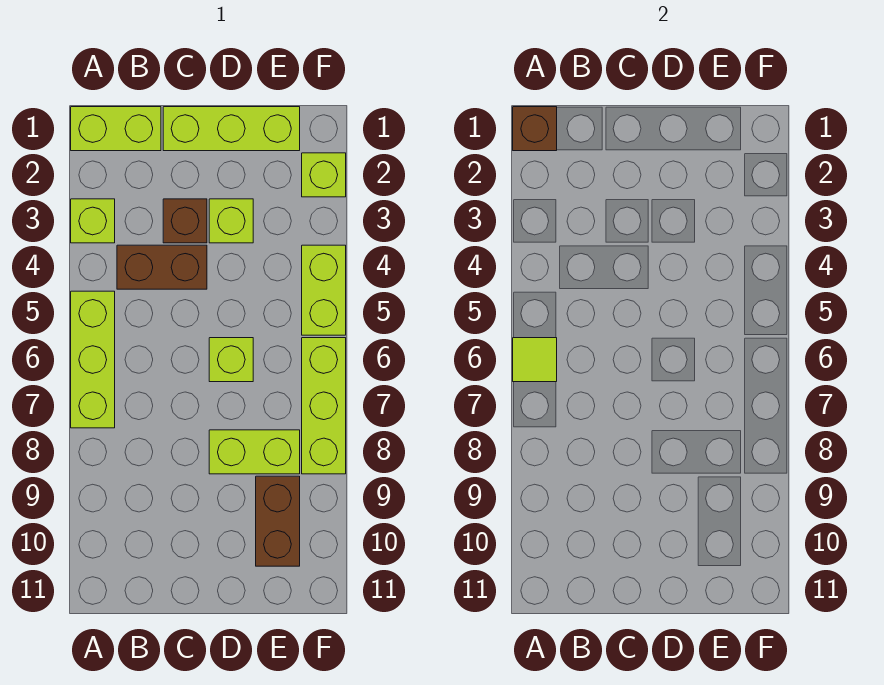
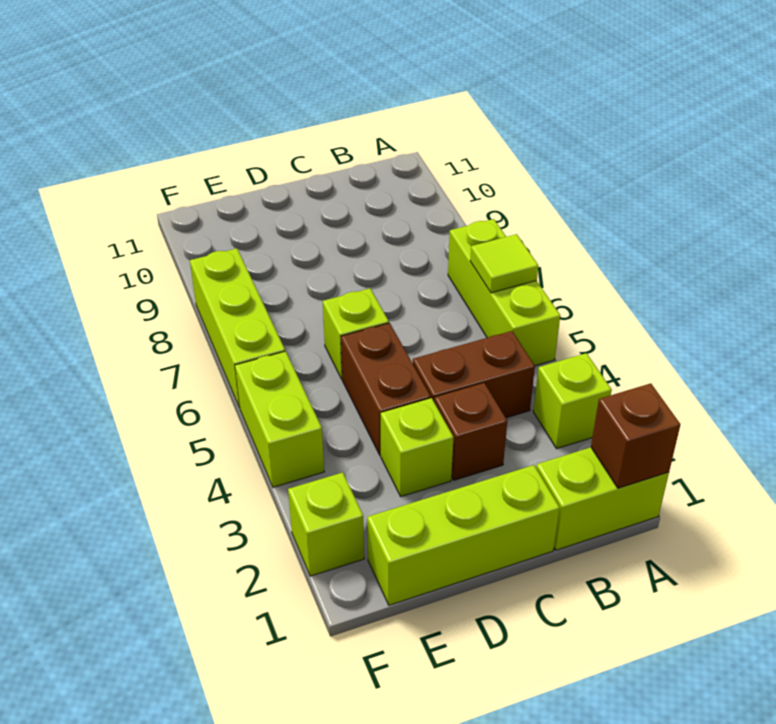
lime brick D8:E8 level 1 -> none
brown brick E9:E10 level 1 -> brown brick D4:D5 level 1

